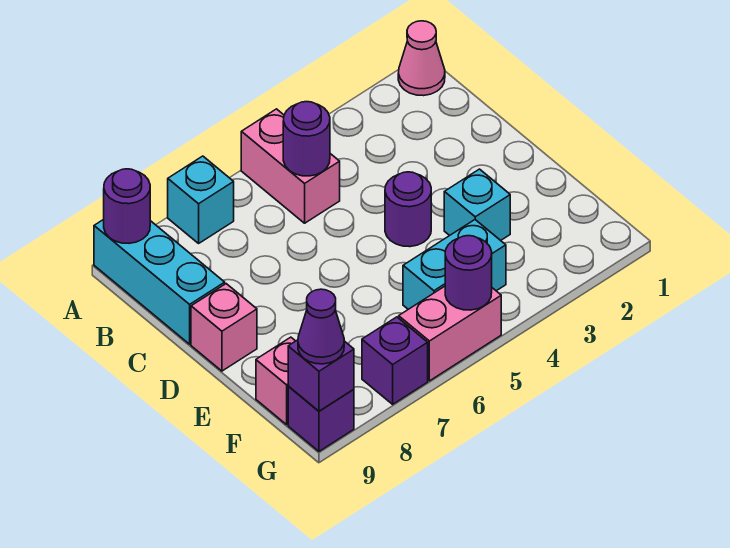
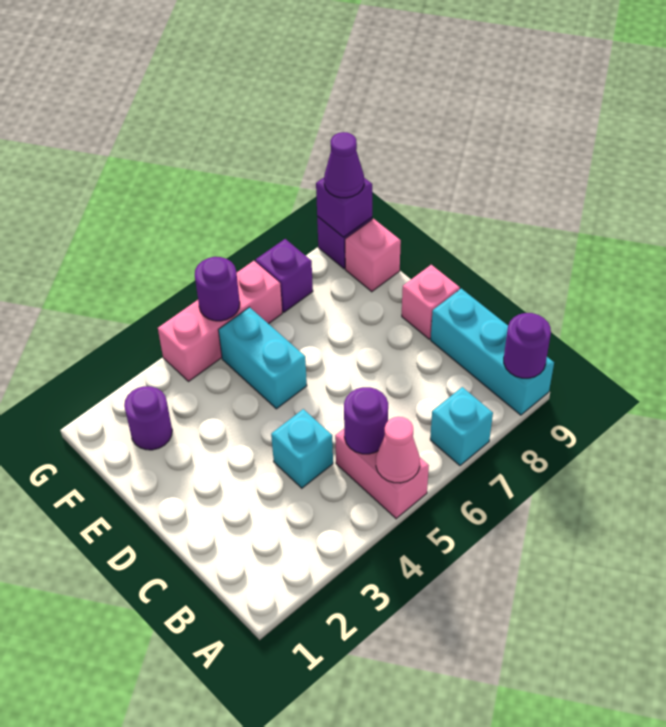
pink cone A1 level 1 -> pink cone A5 level 2
purple round brick D4 level 1 -> purple round brick F2 level 1
cyan brick E3 level 1 -> cyan brick C4 level 1
cyan brick F4:F5 level 1 -> cyan brick E5:F5 level 1
pink brick G5:G6 level 1 -> pink brick G4:G6 level 1

